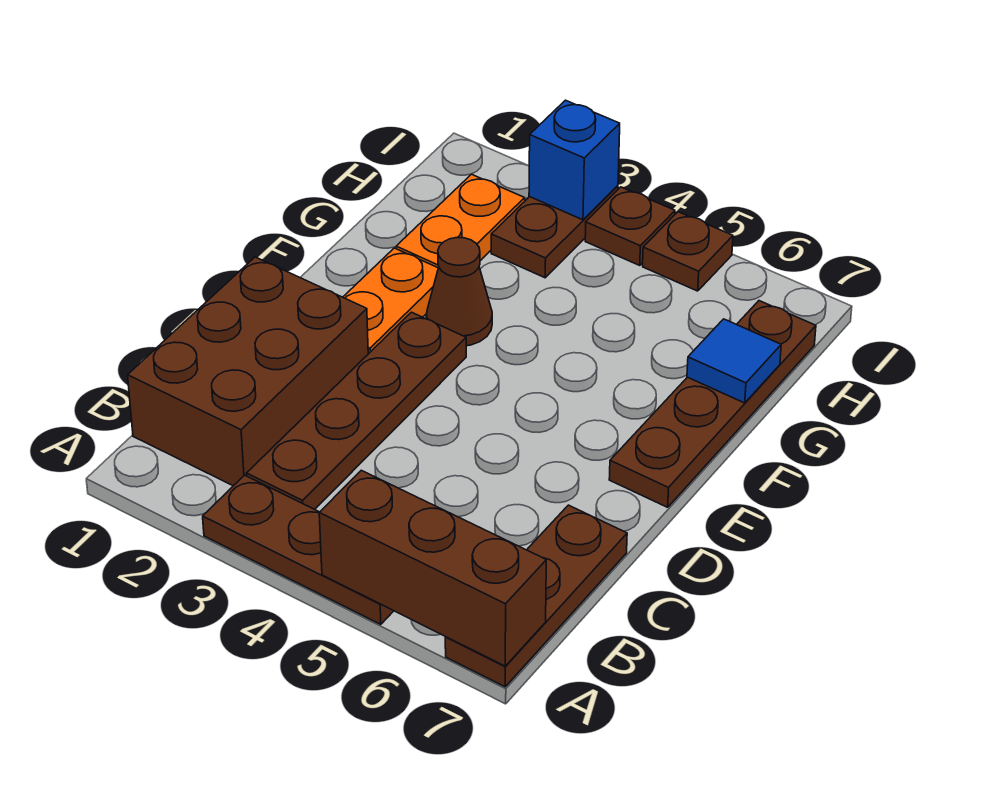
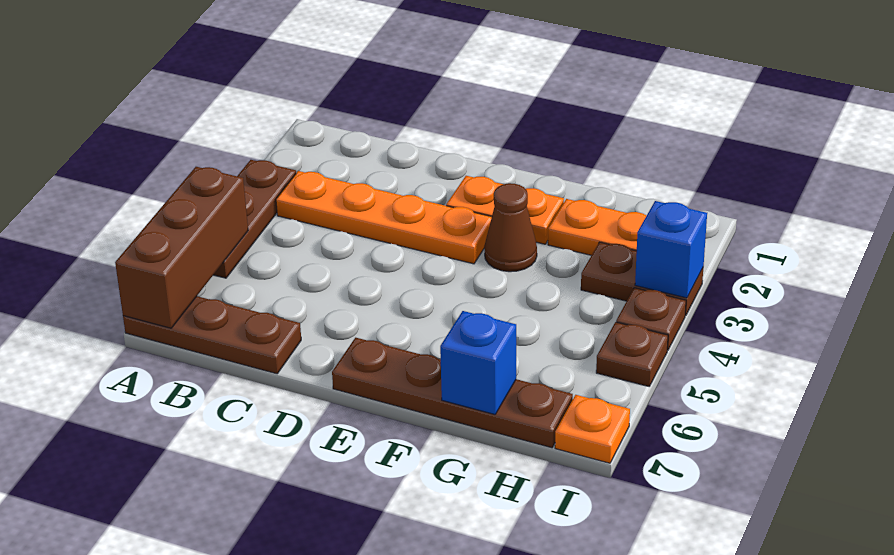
brown brick B1:D2 level 1 -> none
brown plate B3:E3 level 1 -> orange plate B3:E3 level 1
blue tile G7 level 2 -> blue brick G7 level 2
none -> orange plate I7 level 1

